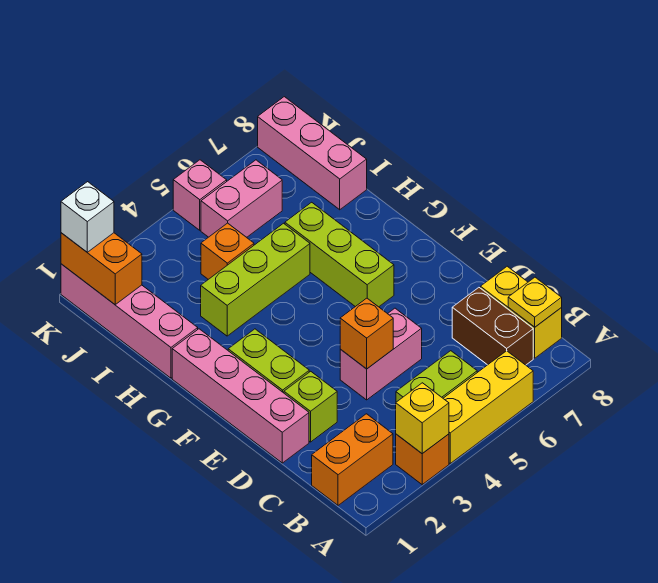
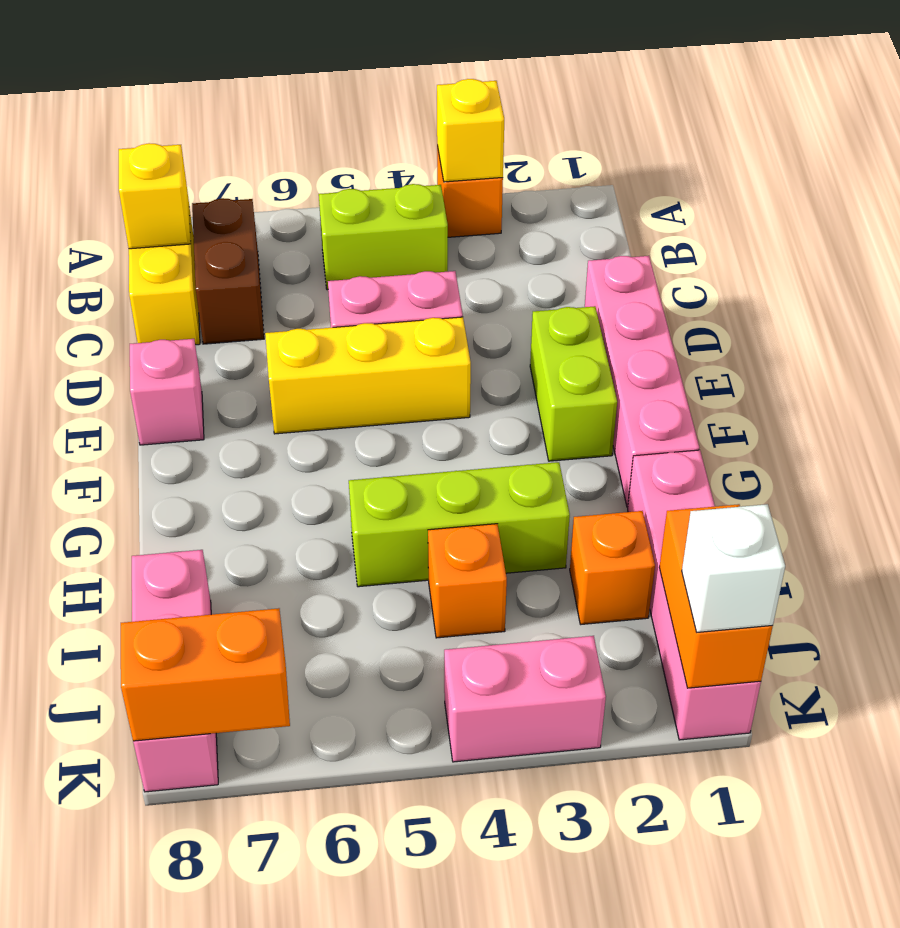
yellow brick A4:A6 level 1 -> yellow brick E4:E6 level 1
orange brick B1:B2 level 1 -> orange brick K7:K8 level 2
yellow plate B8 level 2 -> yellow brick B8 level 2
lime brick D2 level 1 -> none
orange brick D4 level 2 -> orange brick I2 level 1
lime brick F6:H6 level 1 -> none
pink brick J5:J6 level 1 -> pink brick K3:K4 level 1
pink brick K5 level 1 -> pink brick E8 level 1

